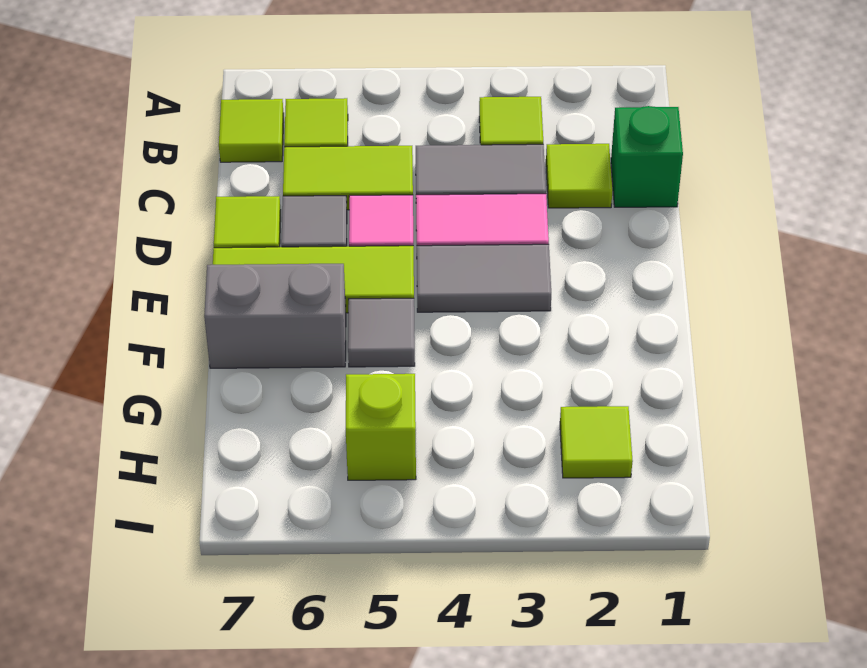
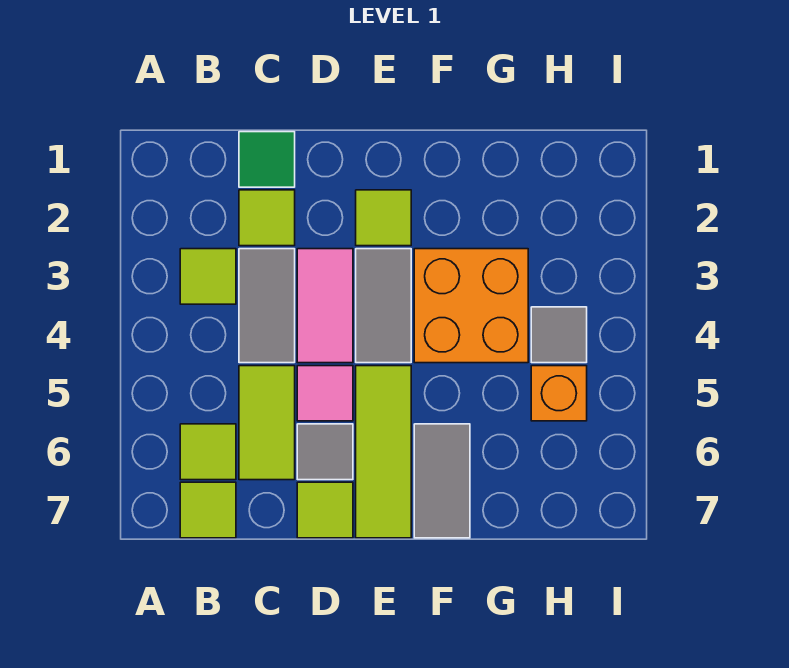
green brick C1 level 1 -> green tile C1 level 1
none -> orange brick F3:G4 level 1
grey tile F5 level 1 -> grey tile H4 level 1
grey brick F6:F7 level 1 -> grey tile F6:F7 level 1
lime tile H2 level 1 -> lime tile E2 level 1
lime brick H5 level 1 -> orange brick H5 level 1

